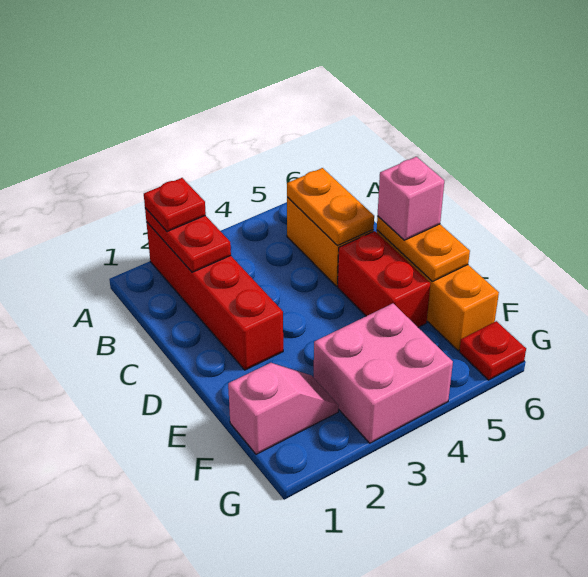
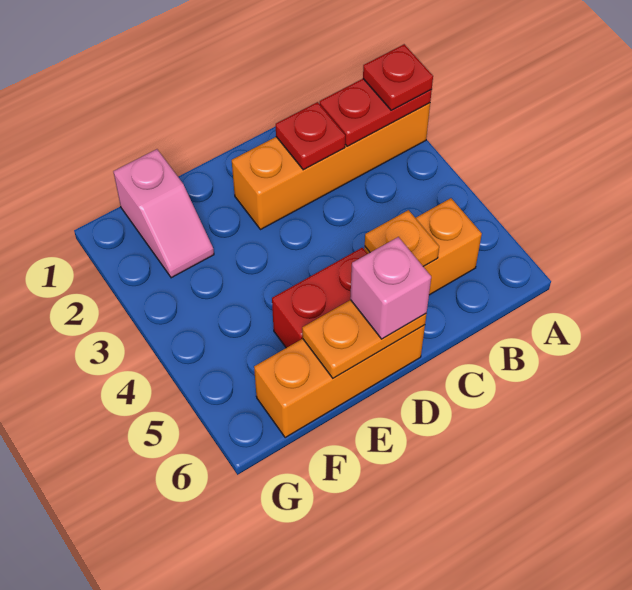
red brick A2:D2 level 1 -> orange brick A2:D2 level 1
orange plate B5:C5 level 2 -> orange plate C5 level 2
pink brick F3:G4 level 1 -> none
red plate G6 level 1 -> red plate C2 level 2

